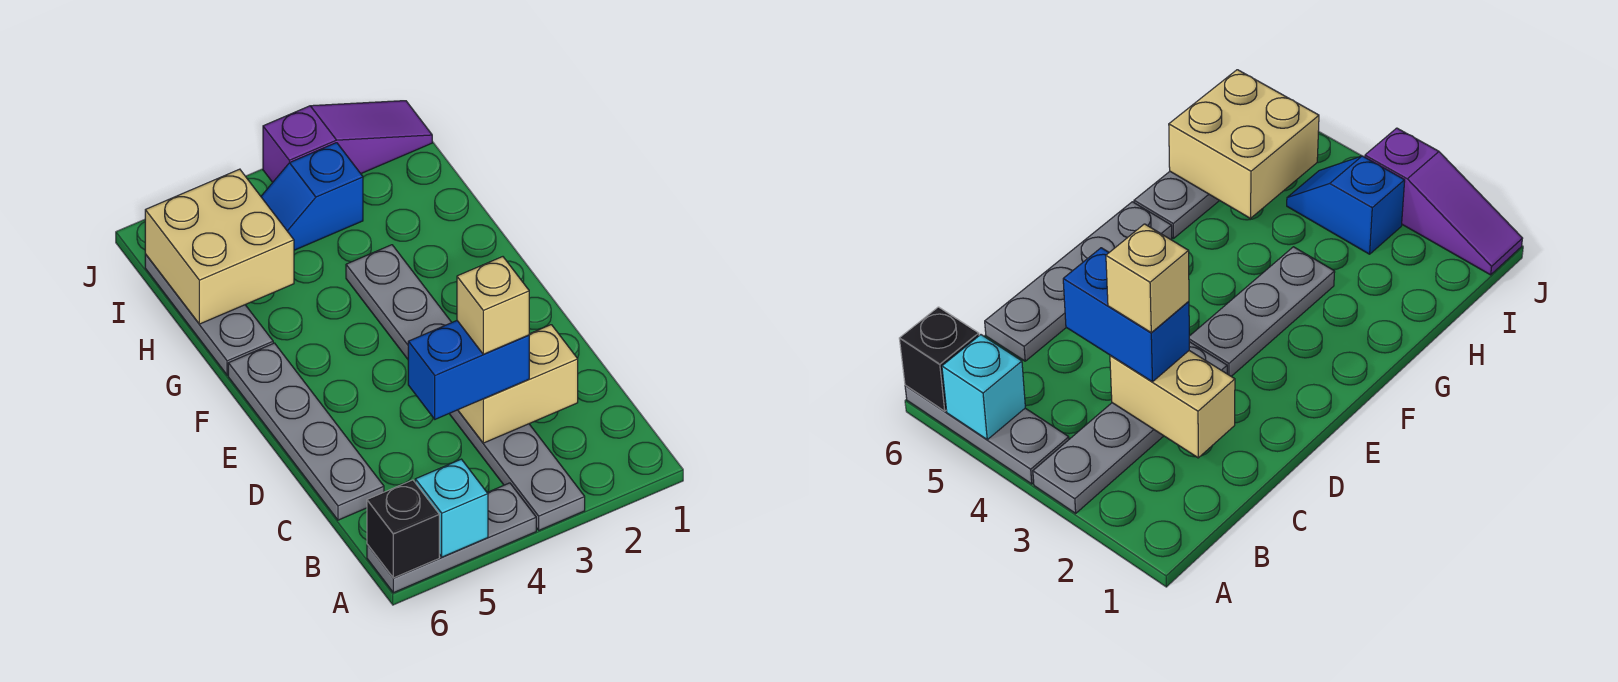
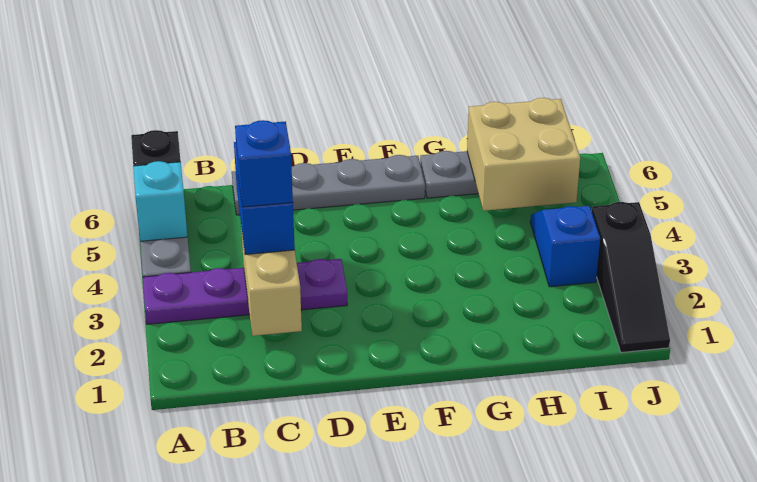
grey plate A3:D3 level 1 -> purple plate A3:D3 level 1
tan brick C3 level 4 -> blue brick C3 level 4
grey plate E3:G3 level 1 -> none
purple slope J1:J3 level 1 top 3 -> black slope J1:J3 level 1 top 3

